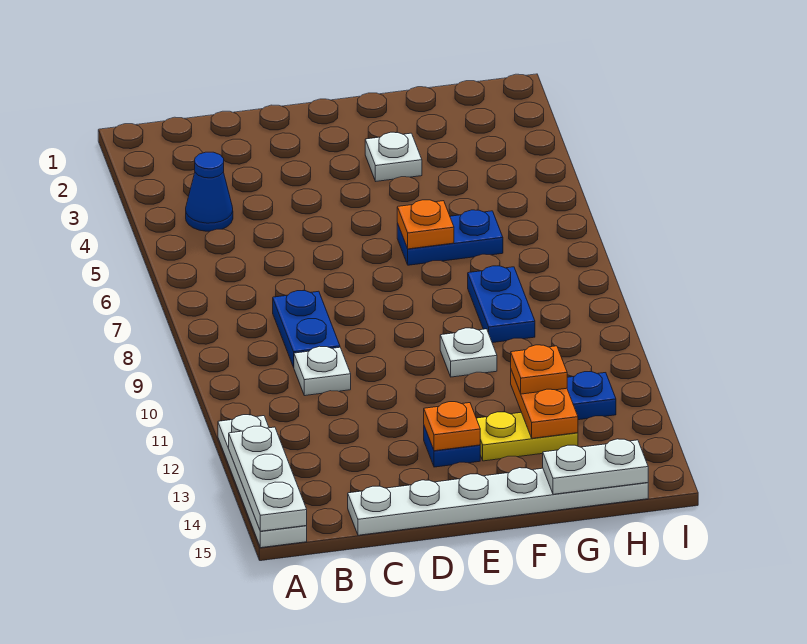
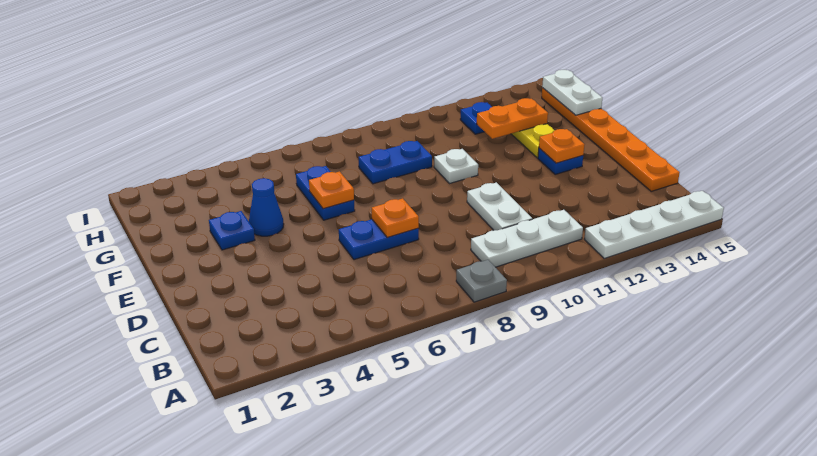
none -> grey plate A8 level 1
white plate A13:A15 level 2 -> white plate B9:B11 level 1
blue cone B4 level 1 -> blue cone F4 level 1
blue plate C8:C9 level 1 -> blue plate D6:D7 level 1
white plate C10 level 1 -> white plate C10:D10 level 1
white plate C15:H15 level 1 -> orange plate C15:H15 level 1
white plate F3 level 1 -> blue plate F3 level 1
orange plate G12 level 3 -> orange plate D7 level 2

